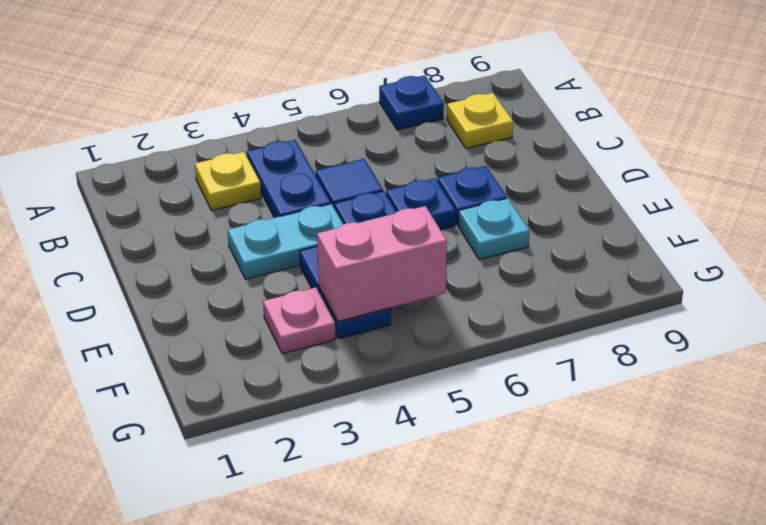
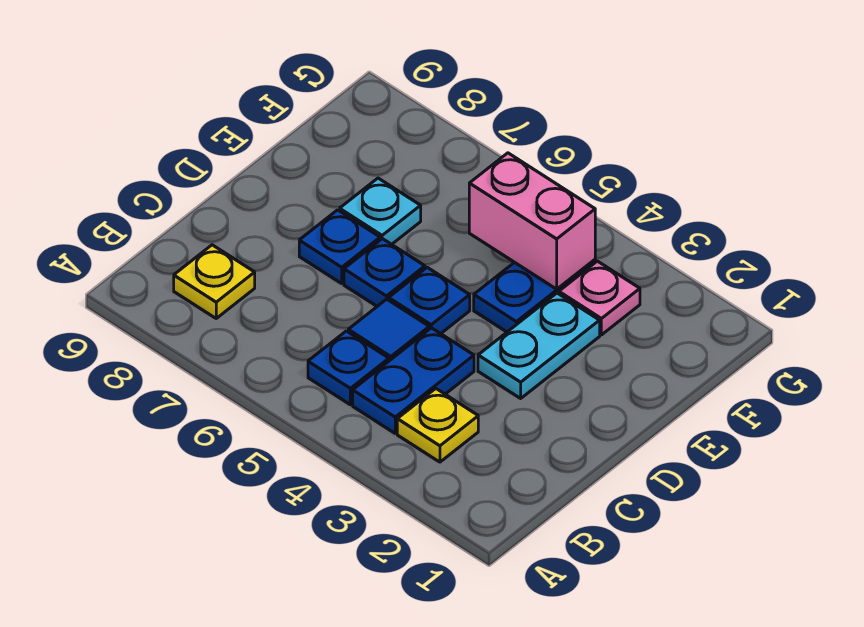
blue plate A7 level 1 -> blue plate B5 level 1
cyan plate D3:D4 level 1 -> cyan plate D3:E3 level 1

